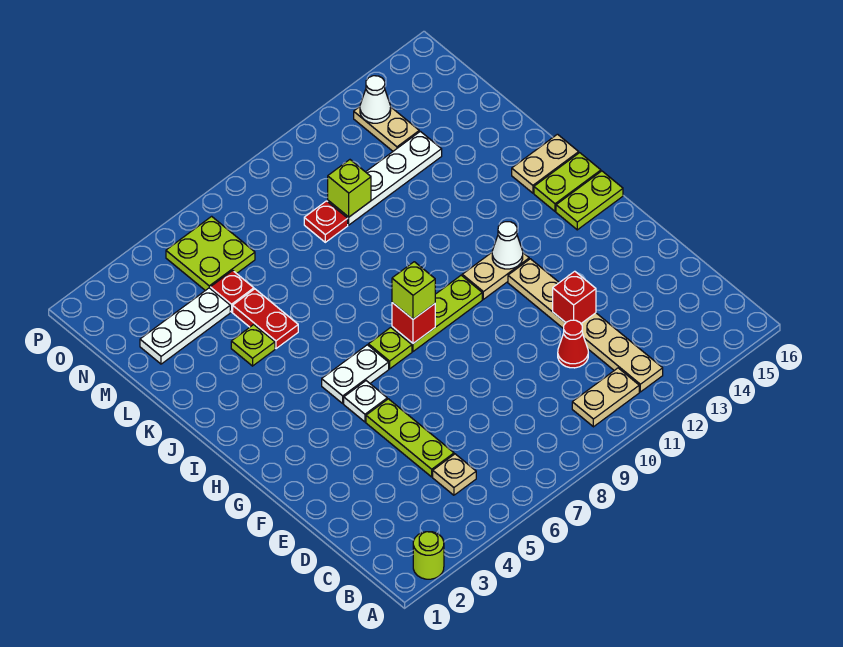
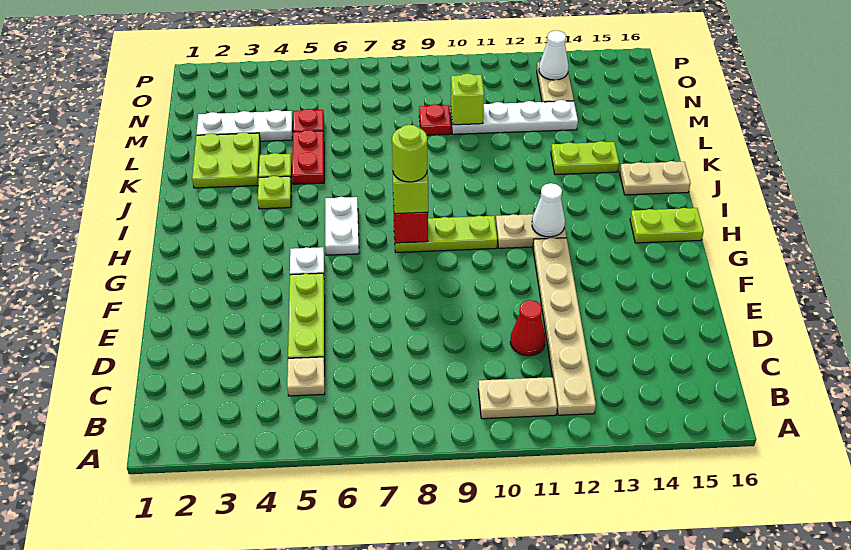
lime round brick A2 level 1 -> lime round brick H8 level 4
red brick E12 level 2 -> none
white plate H5:H6 level 1 -> white plate H6:I6 level 1
lime plate H7 level 1 -> lime plate J4 level 1
lime plate I15:I16 level 1 -> lime plate K13:K14 level 1
lime plate N5:O6 level 1 -> lime plate K2:L3 level 1

